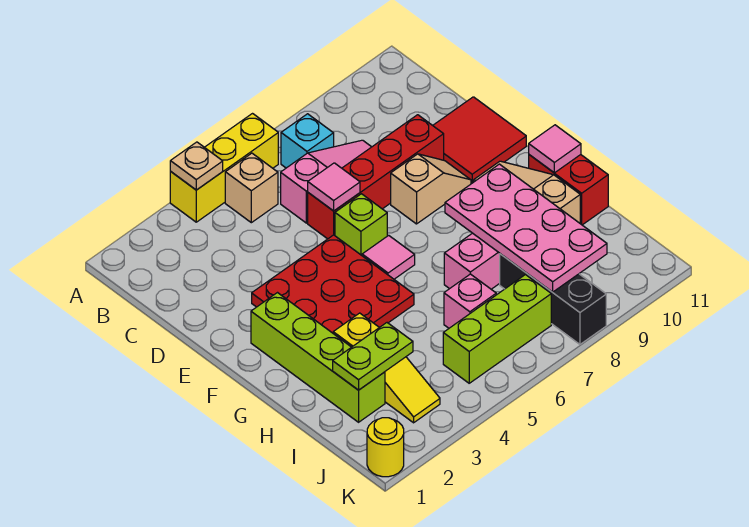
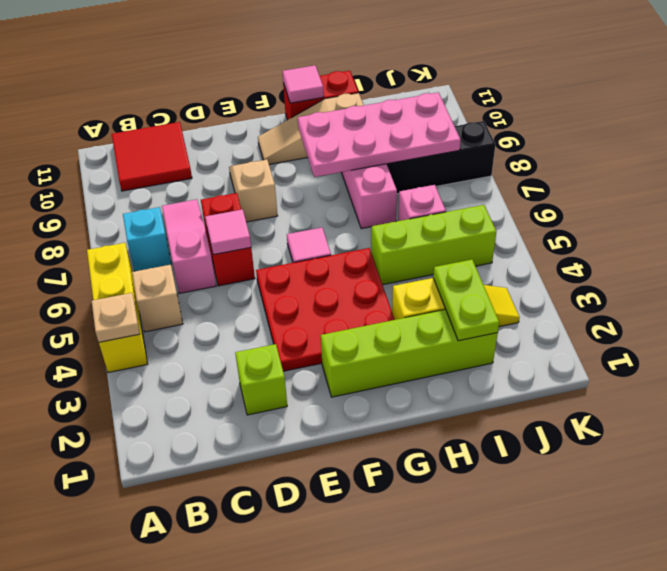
red brick D6:D9 level 1 -> red brick D6:D7 level 1
red tile D10:E11 level 1 -> red tile B10:C11 level 1
lime brick E6 level 1 -> lime brick D2 level 1
lime brick J5:J7 level 1 -> lime brick H5:J5 level 1
yellow round brick K1 level 1 -> none

